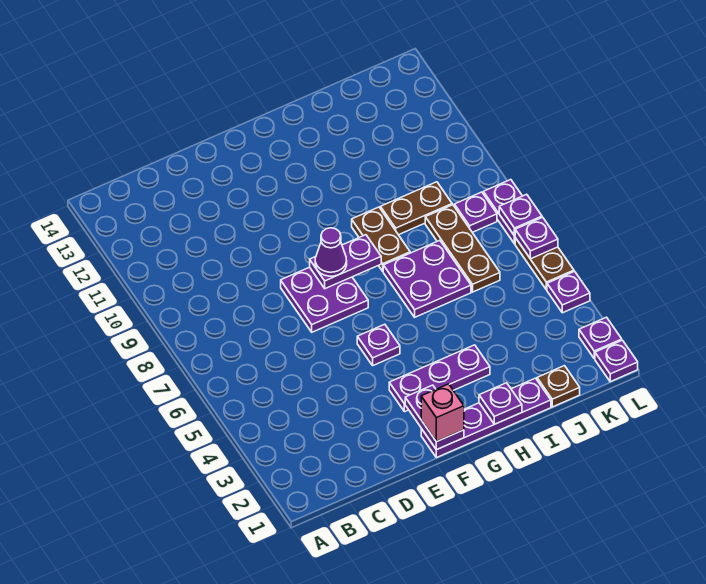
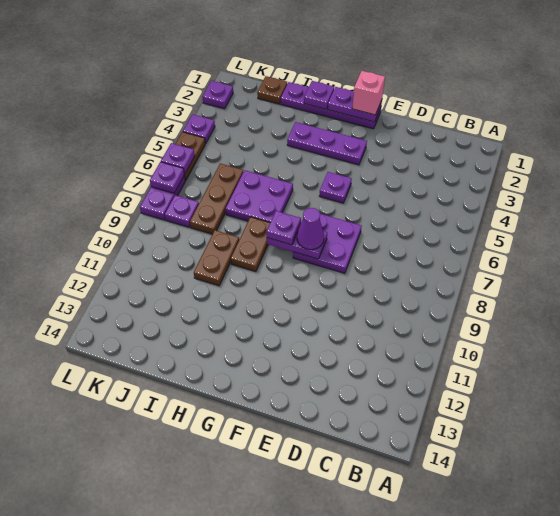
purple plate F1:F2 level 2 -> purple plate F1:G1 level 2
brown plate I9:J9 level 1 -> brown plate I9:I10 level 1
purple plate L1 level 1 -> purple plate G8 level 3

